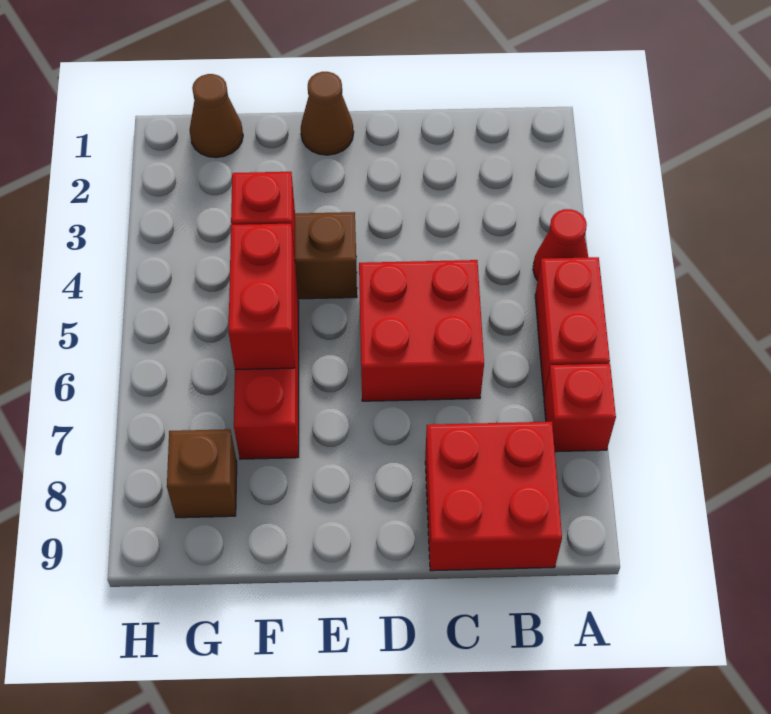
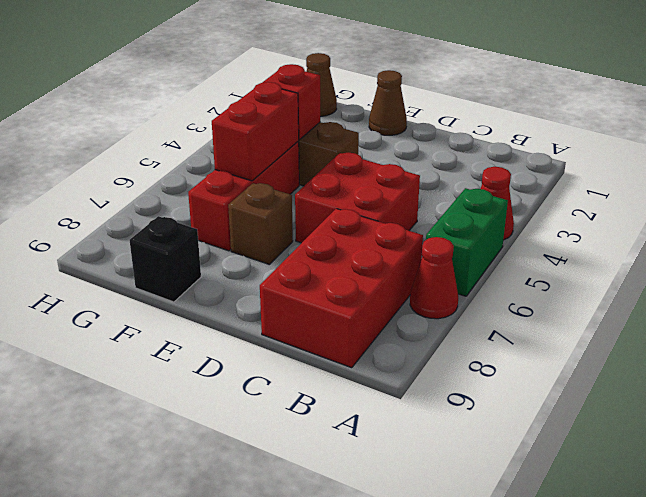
red brick A5:A6 level 1 -> green brick A5:A6 level 1
red brick A7 level 1 -> red cone A7 level 1
red brick B8:C9 level 1 -> red brick B7:C9 level 1
none -> black brick F9 level 1
brown brick G8 level 1 -> brown brick E7 level 1

